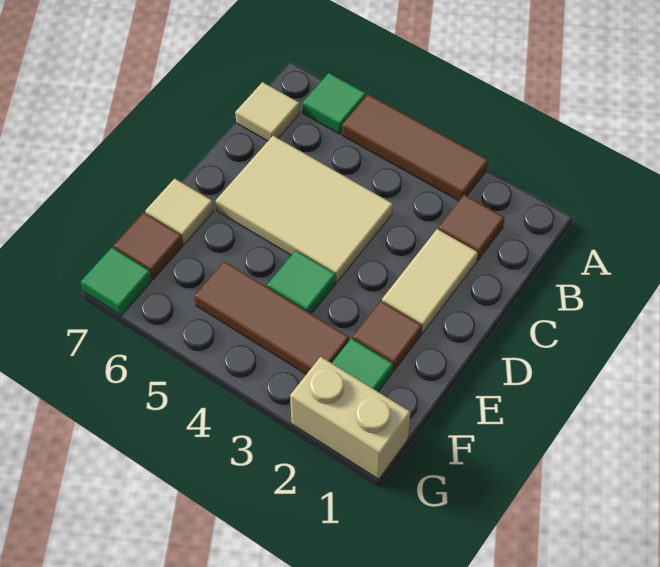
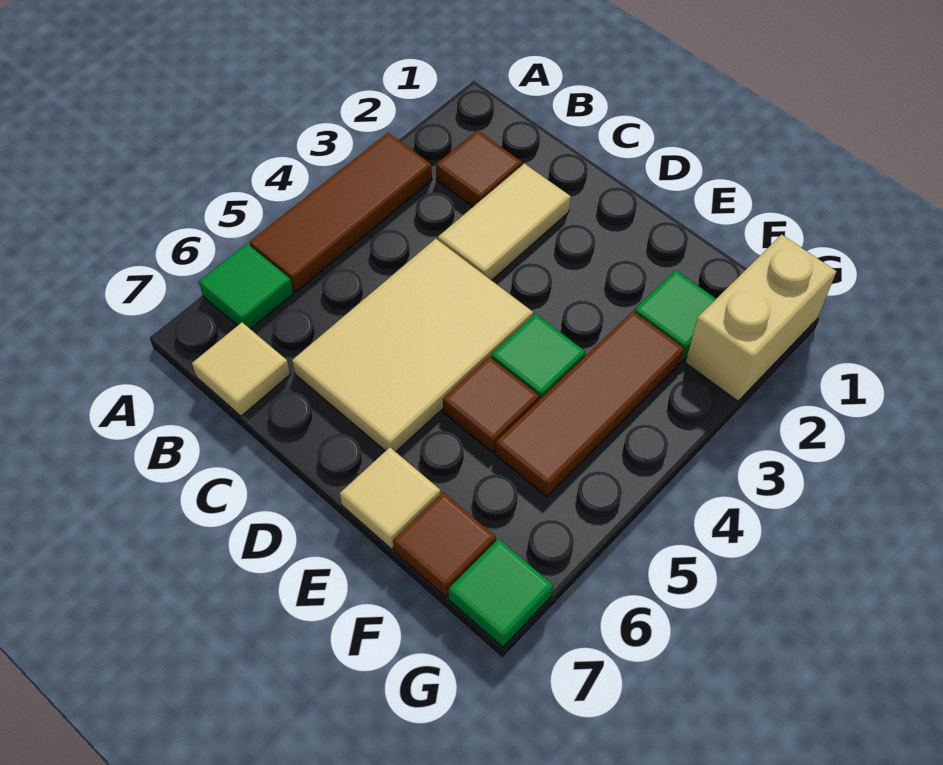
tan tile C2:D2 level 1 -> tan tile C2:C3 level 1
brown tile E2 level 1 -> brown tile E5 level 1

